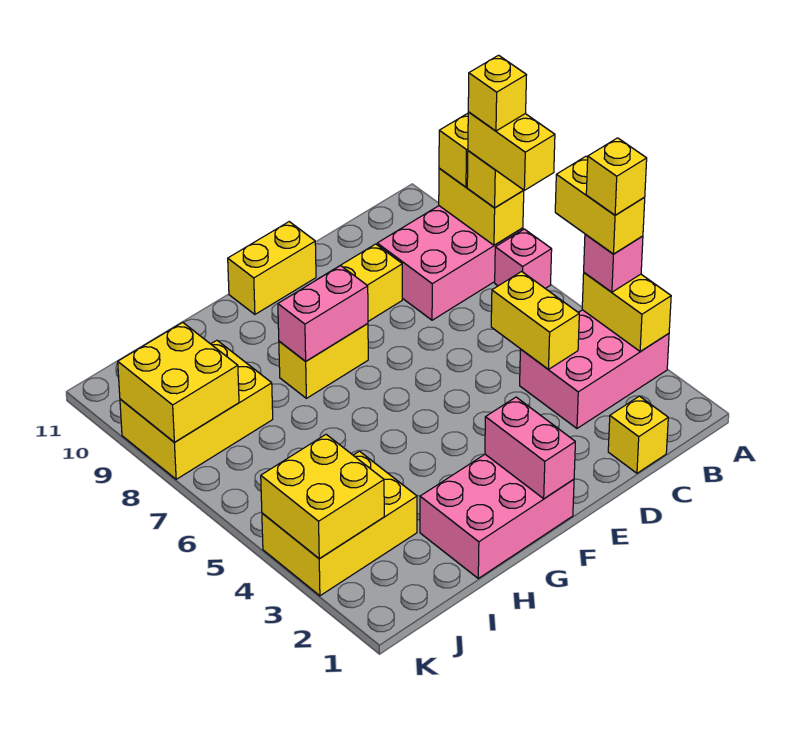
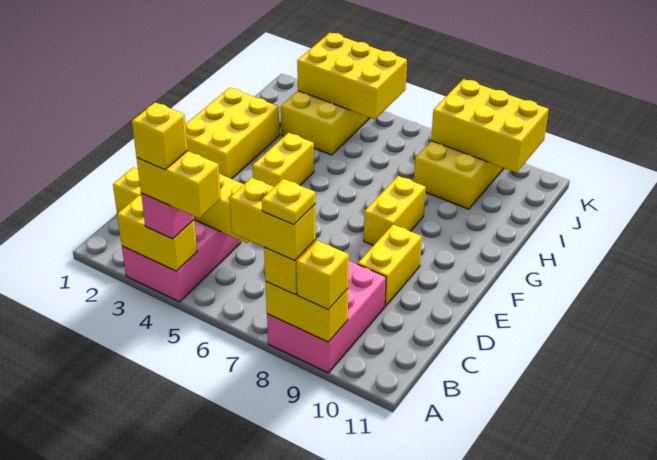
pink brick A7 level 1 -> none
yellow brick A8 level 5 -> yellow plate A8 level 5
yellow brick E11:F11 level 1 -> yellow brick F4:G4 level 1
pink brick F1:H2 level 1 -> yellow brick F1:H2 level 1
pink brick F1:F2 level 2 -> none
pink brick F8:G8 level 2 -> none
yellow brick J3:K4 level 2 -> yellow brick J3:K5 level 2
yellow brick J8:K9 level 2 -> yellow brick J8:K10 level 2

